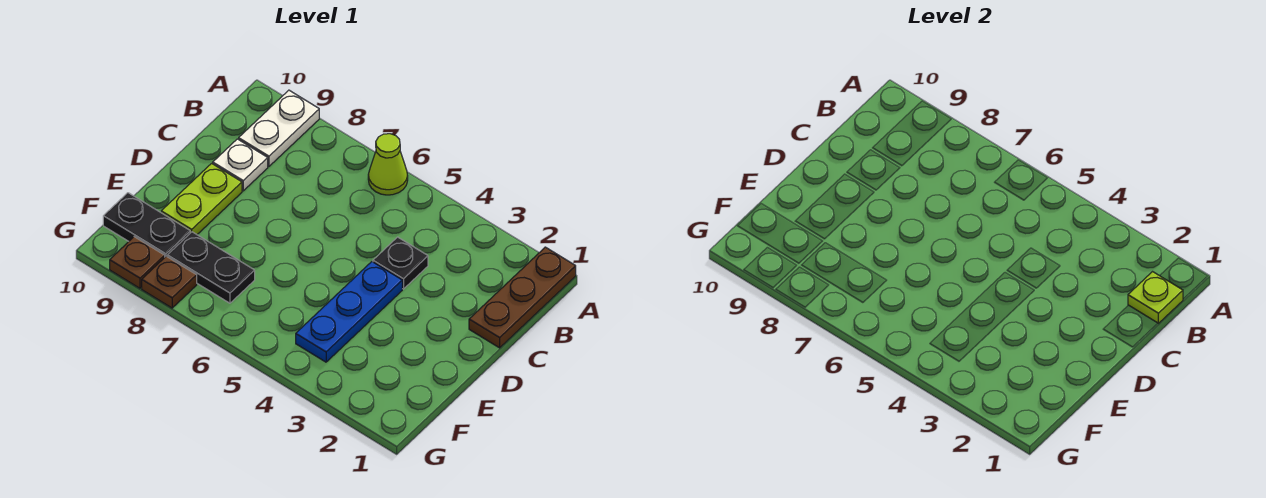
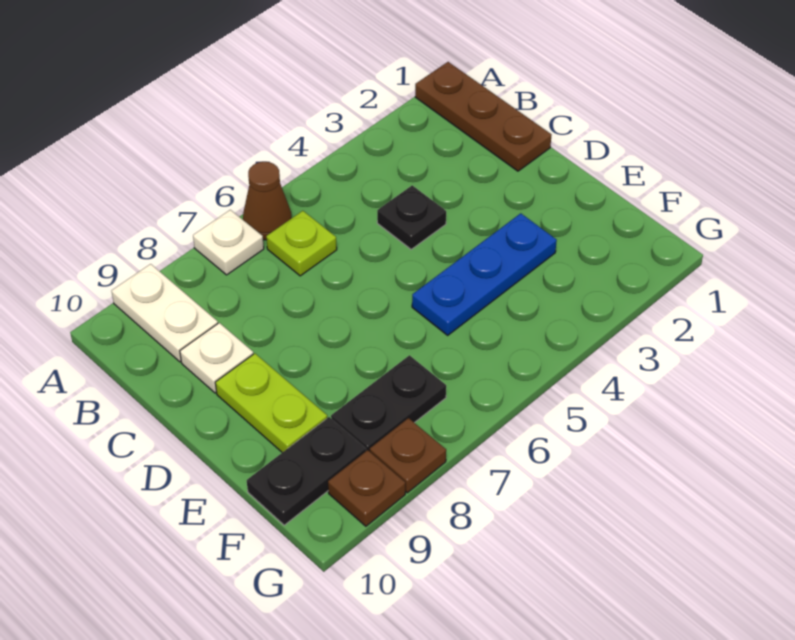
lime cone A6 level 1 -> brown cone A6 level 1
none -> white plate A7 level 1
lime plate B1 level 2 -> lime plate B6 level 1
blue plate D4:F4 level 1 -> blue plate E3:E5 level 1

